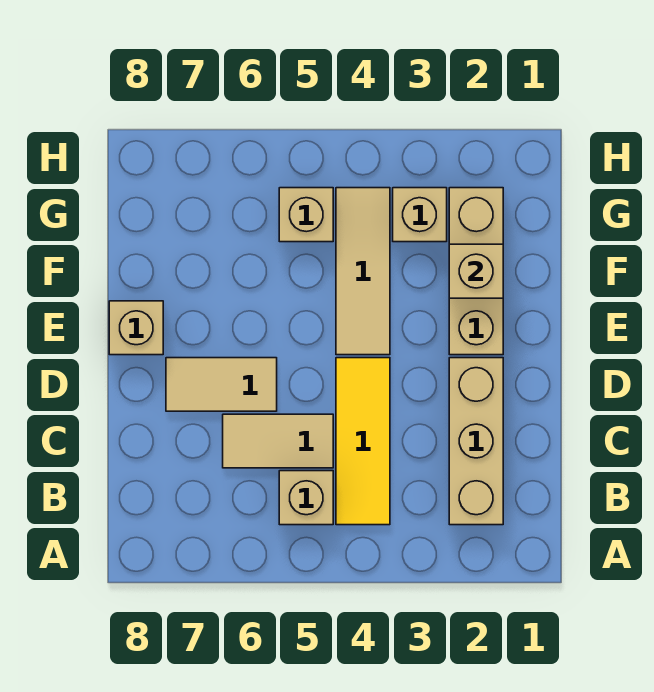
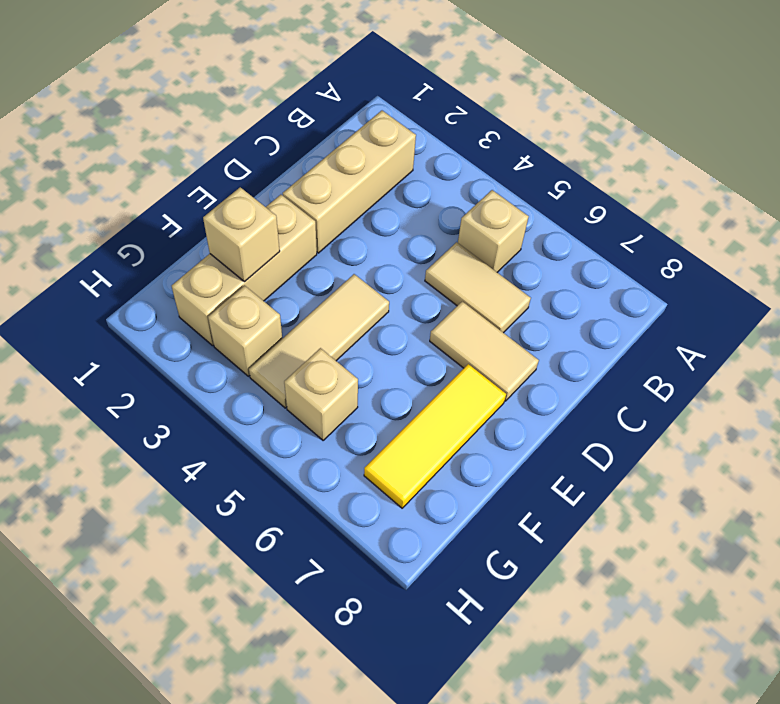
yellow tile B4:D4 level 1 -> yellow tile E7:G7 level 1
tan brick E8 level 1 -> none

